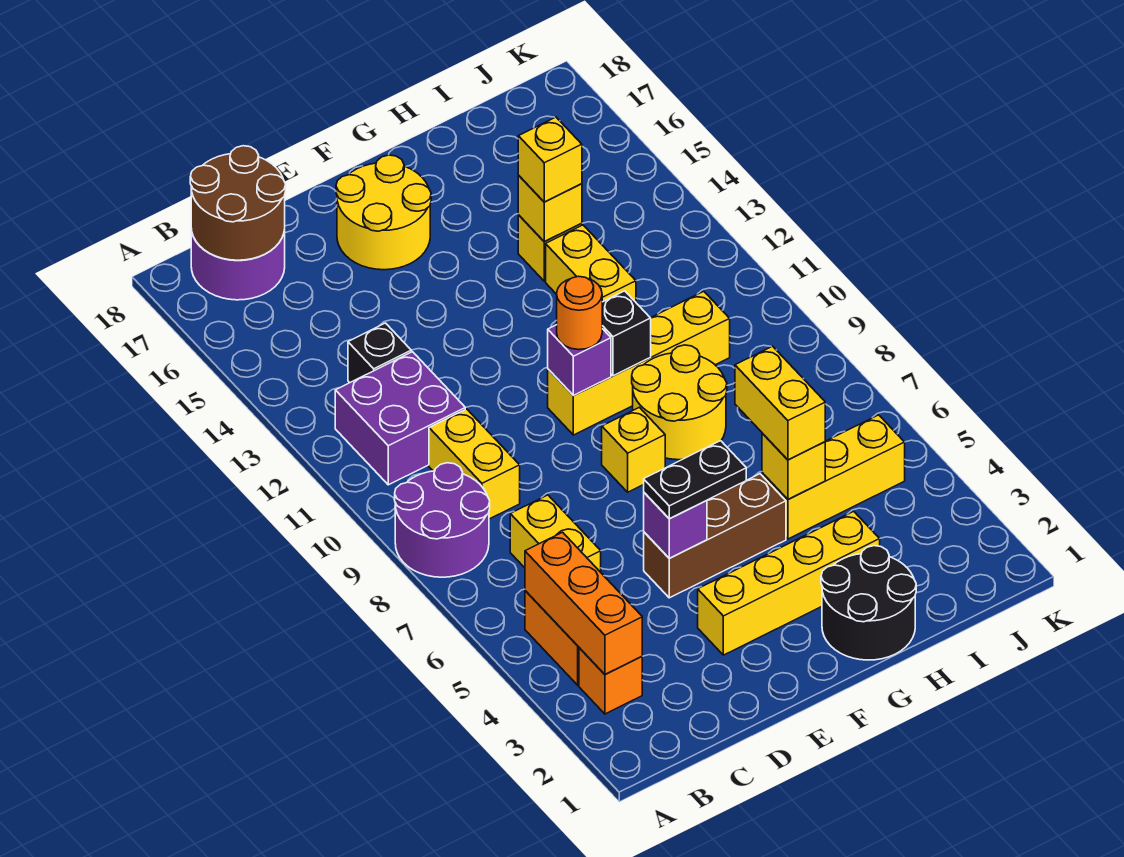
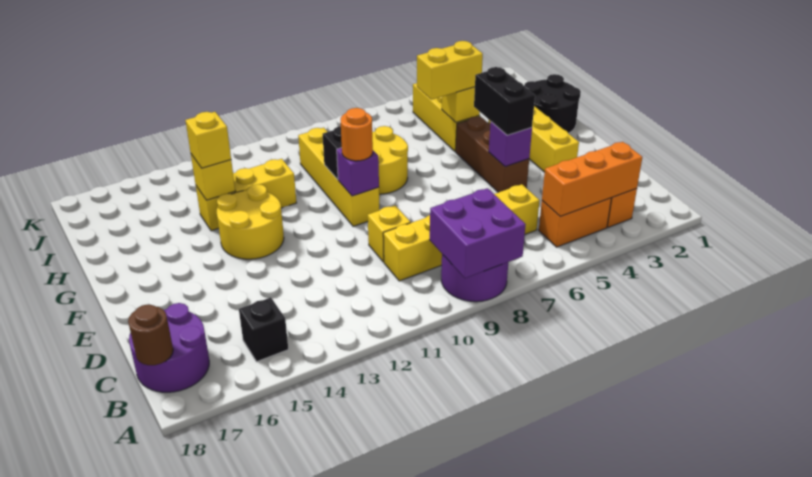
purple brick B11:C12 level 1 -> purple brick A8:B9 level 2
brown round brick B17:C18 level 2 -> brown round brick B18 level 2
black brick C13 level 1 -> black brick B15 level 1
black plate E5:F5 level 3 -> black brick E5:F5 level 3
yellow round brick E16:F17 level 1 -> yellow round brick F13:G14 level 1
yellow brick F8 level 1 -> yellow brick D10 level 1

